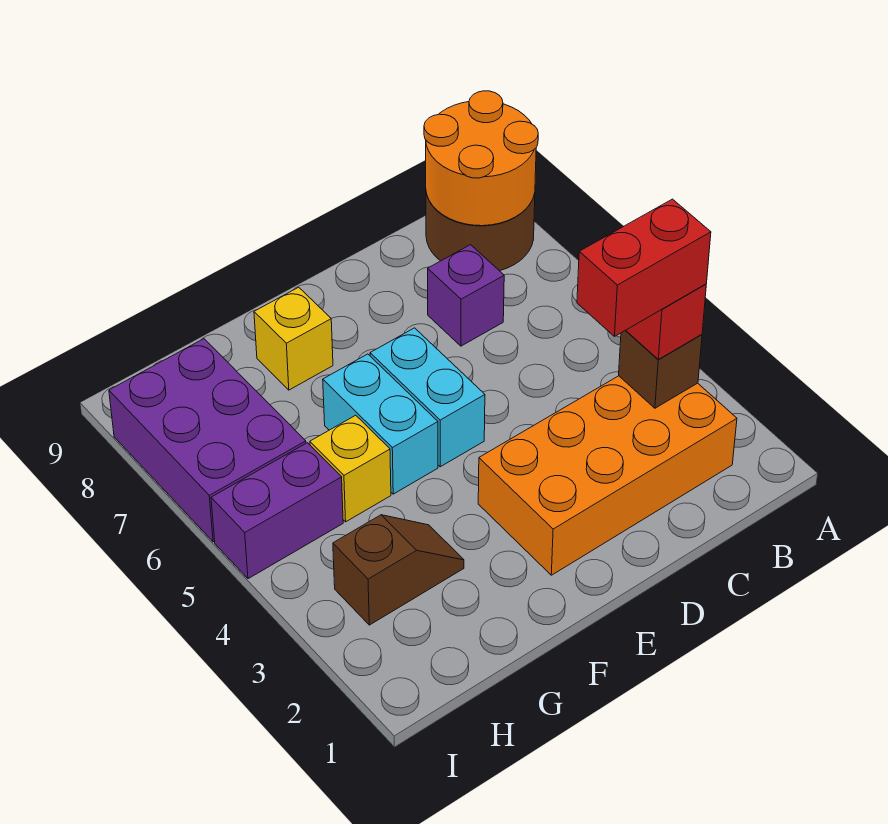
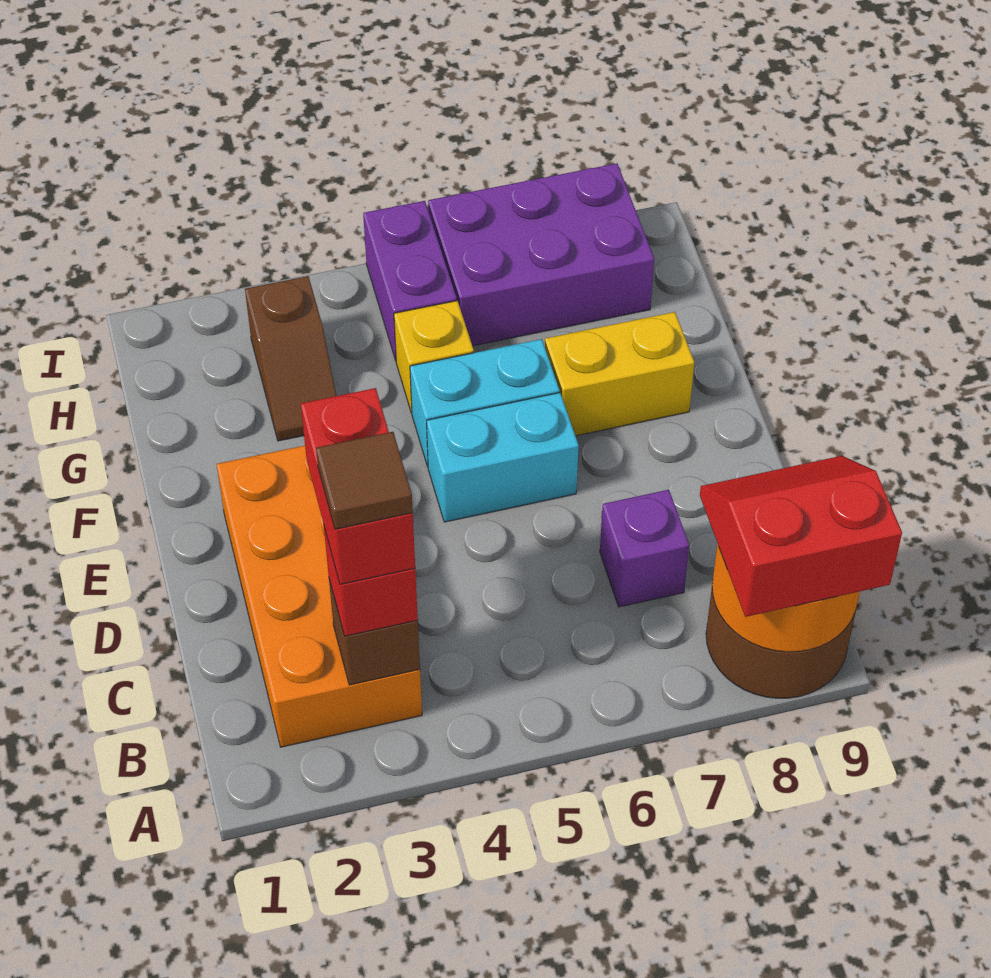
none -> red slope A8:B9 level 3 top A
none -> brown tile B3 level 5
yellow brick F8 level 1 -> yellow brick F7:F8 level 1

